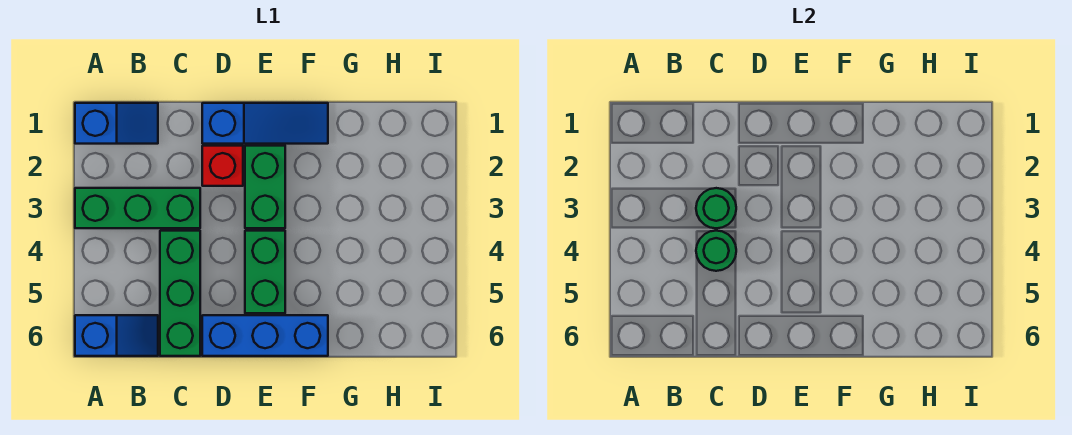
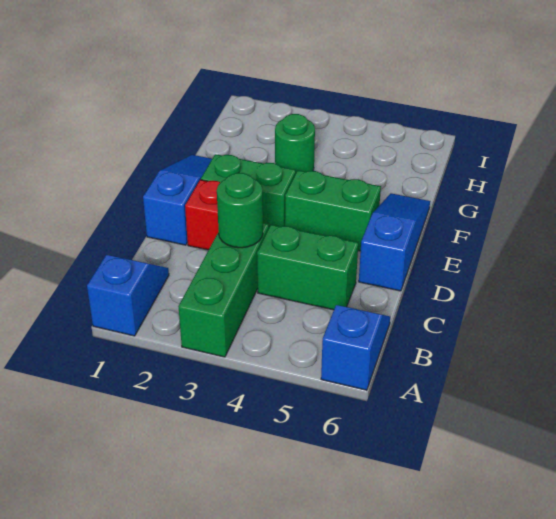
green brick C4:C6 level 1 -> green brick C4:C5 level 1
green round brick C4 level 2 -> green round brick G3 level 1
blue brick D6:F6 level 1 -> blue slope D6:F6 level 1 top D

